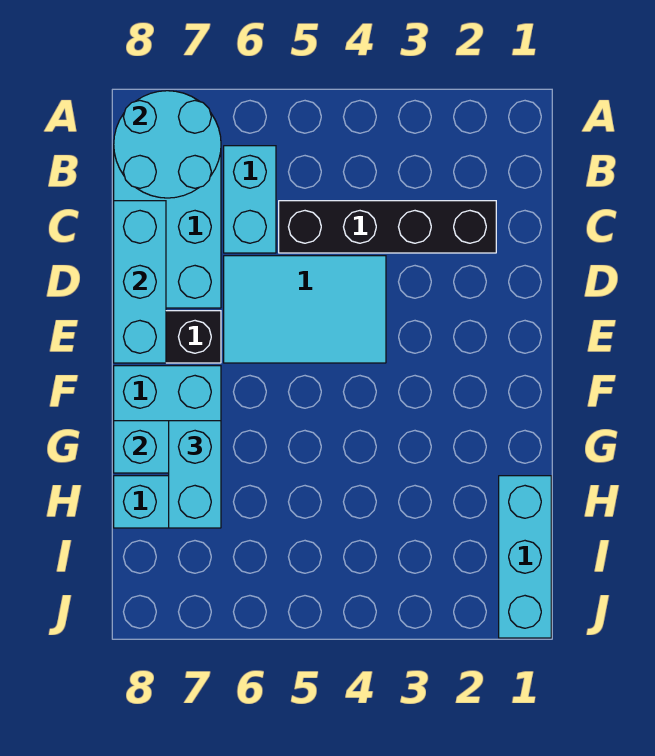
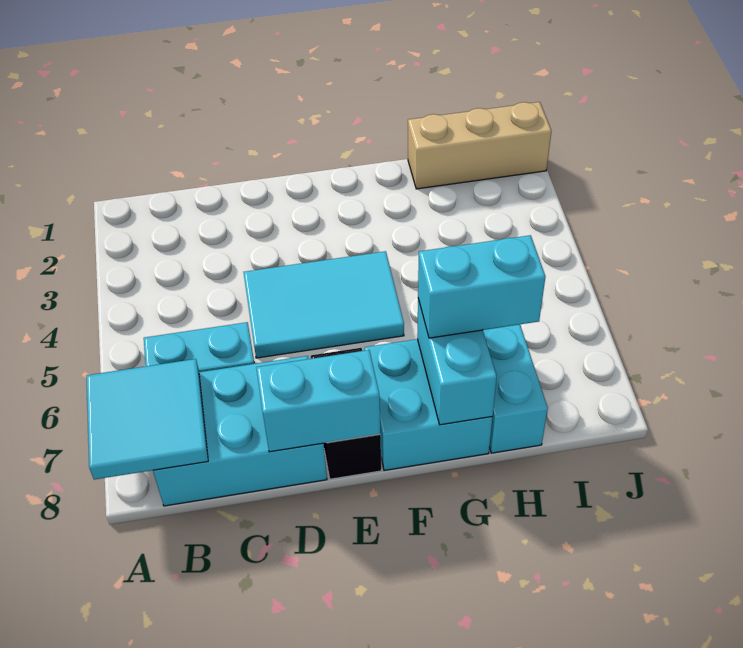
cyan round brick A7:B8 level 2 -> cyan tile A7:B8 level 2
black brick C2:C5 level 1 -> none
cyan brick C8:E8 level 2 -> cyan brick D8:E8 level 2
cyan tile D4:E6 level 1 -> cyan tile D4:F5 level 1
cyan brick H1:J1 level 1 -> tan brick H1:J1 level 1

